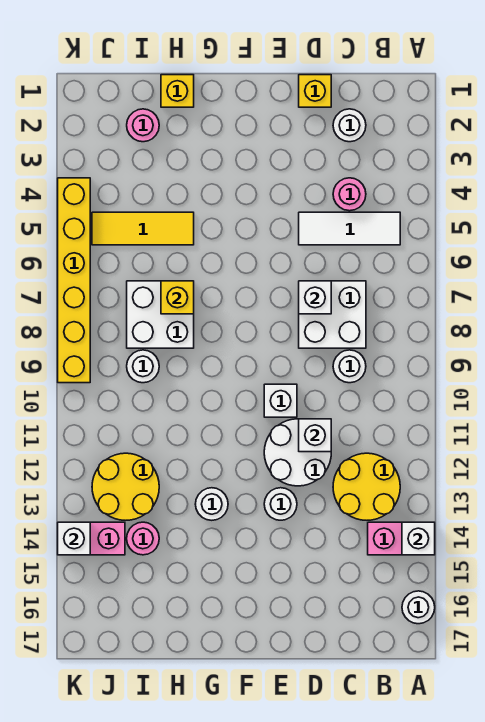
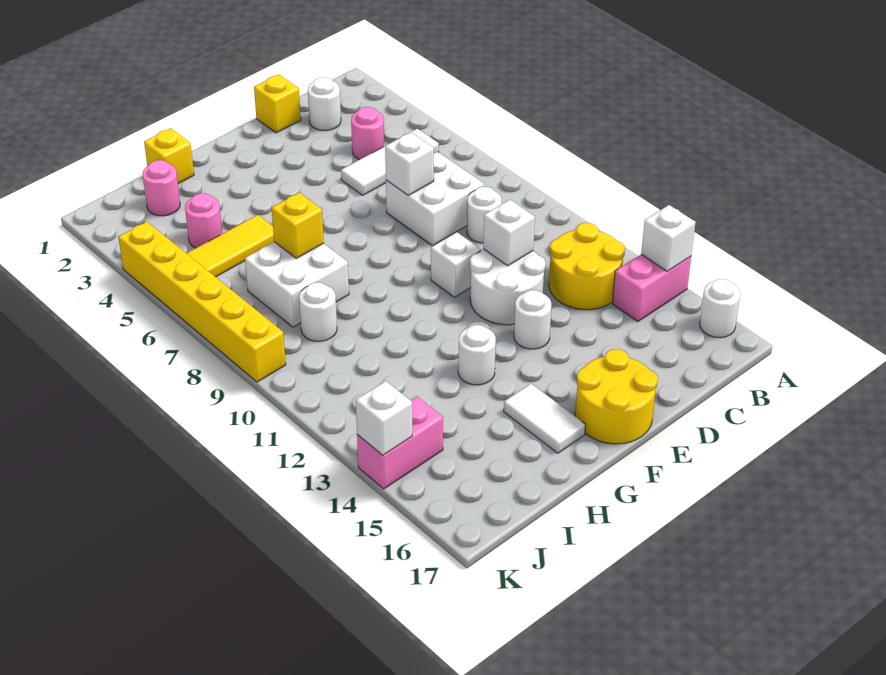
none -> white tile G15:G16 level 1
yellow round brick I12:J13 level 1 -> yellow round brick E16:F17 level 1
pink round brick I14 level 1 -> pink round brick I4 level 1

